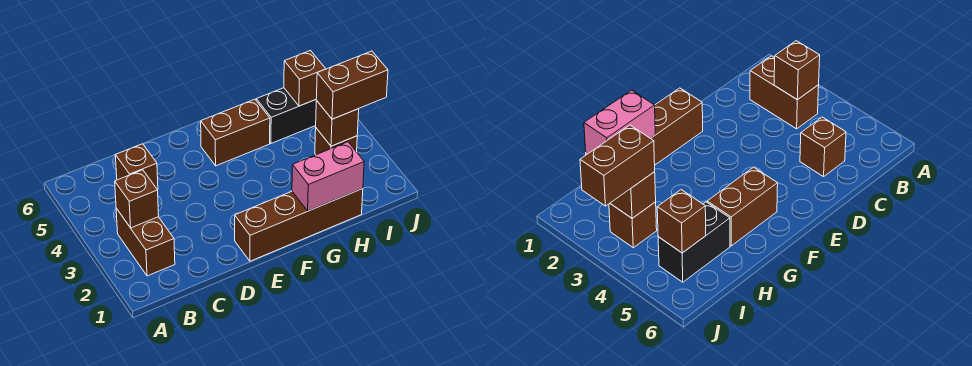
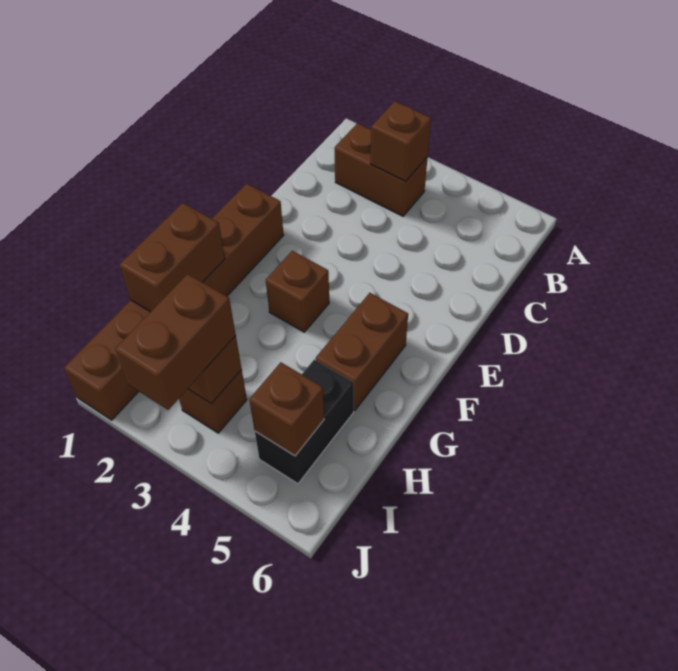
brown brick C5 level 1 -> brown brick F3 level 1
brown brick E1:H1 level 1 -> brown brick E1:J1 level 1
pink brick G1:H1 level 2 -> brown brick G1:H1 level 2

